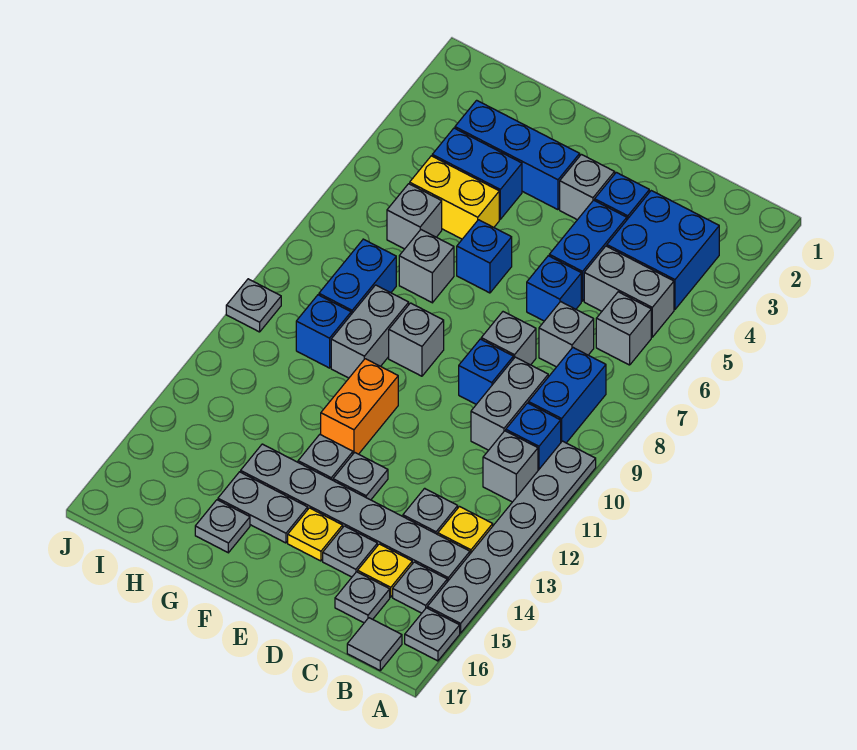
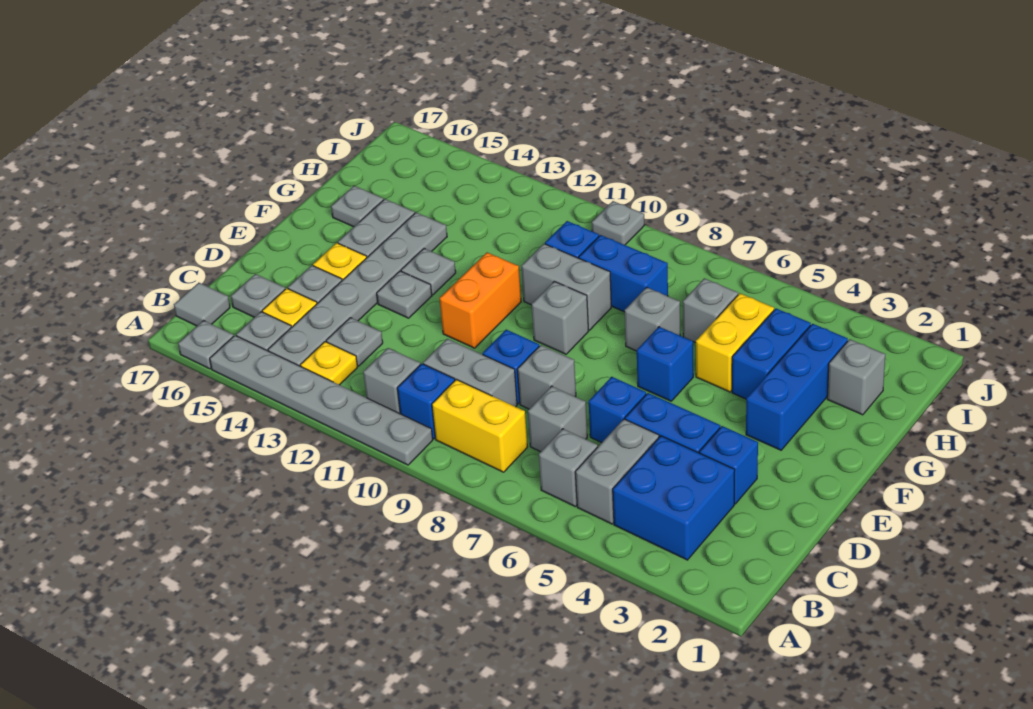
blue brick B8:B9 level 1 -> yellow brick B8:B9 level 1
grey brick E3 level 1 -> grey brick H2 level 1
orange brick F11:F12 level 1 -> orange brick E11:F11 level 1

